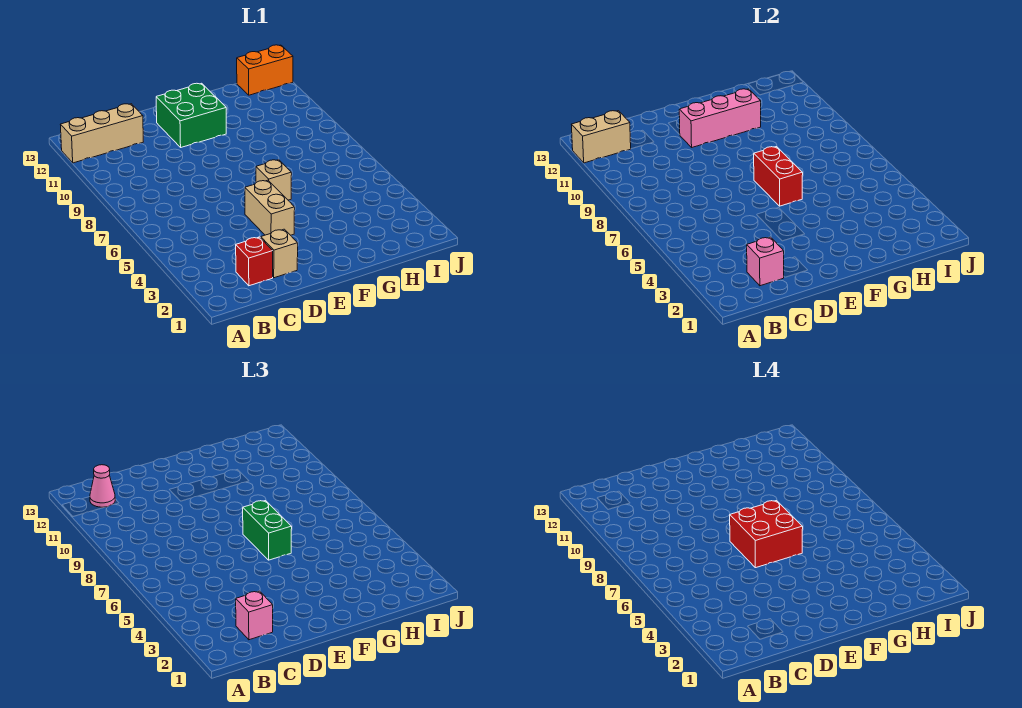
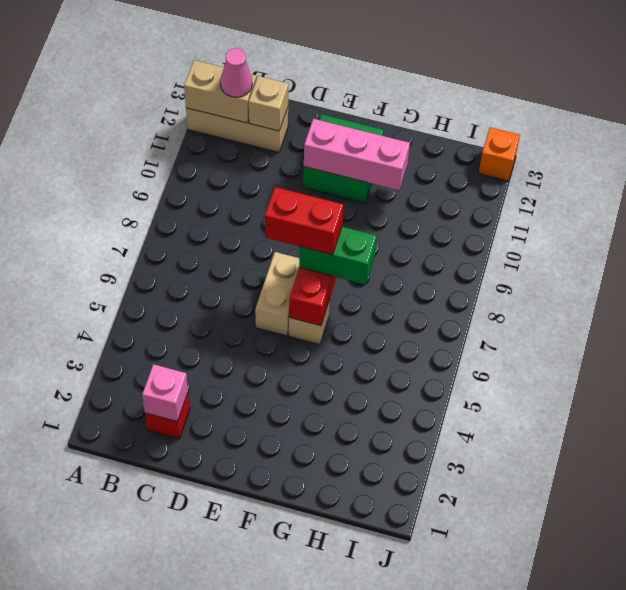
pink brick C2 level 3 -> none
tan brick D2 level 1 -> tan brick C12 level 2
tan brick E4:E5 level 1 -> tan brick E6:E7 level 1
red brick E6:F7 level 4 -> red brick E7:F7 level 4
green brick F6:F7 level 3 -> green brick F7:G7 level 3
orange brick I13:J13 level 1 -> orange brick J13 level 1

